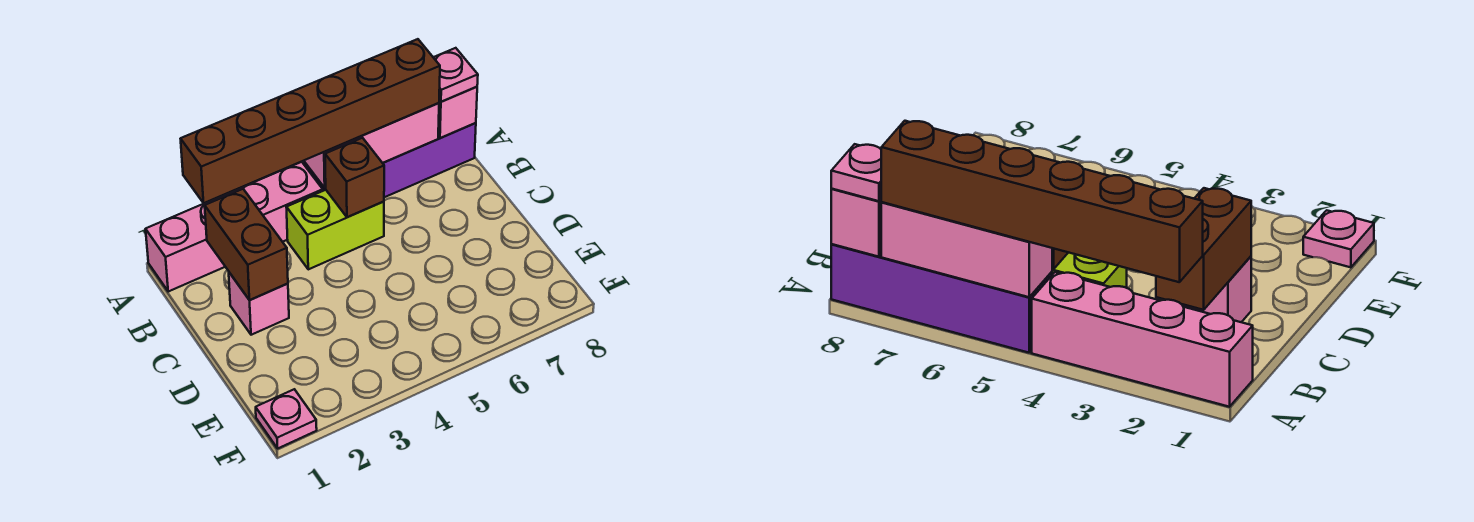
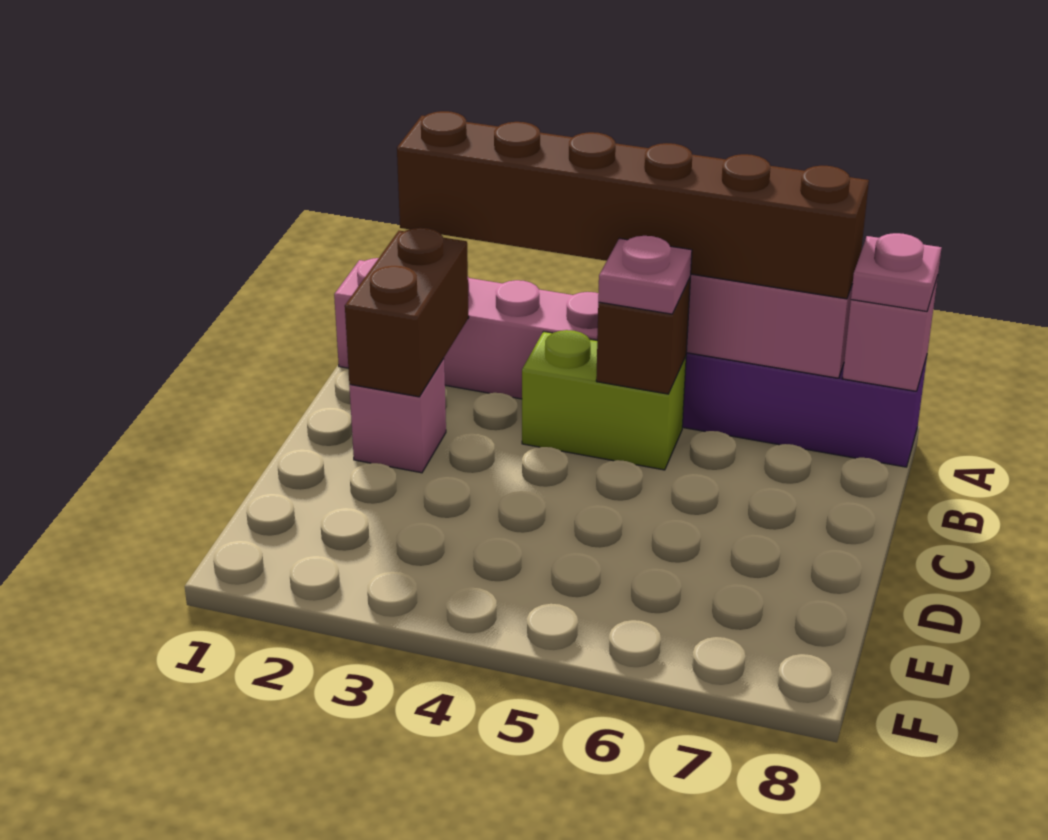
pink plate F1 level 1 -> pink plate B5 level 3

